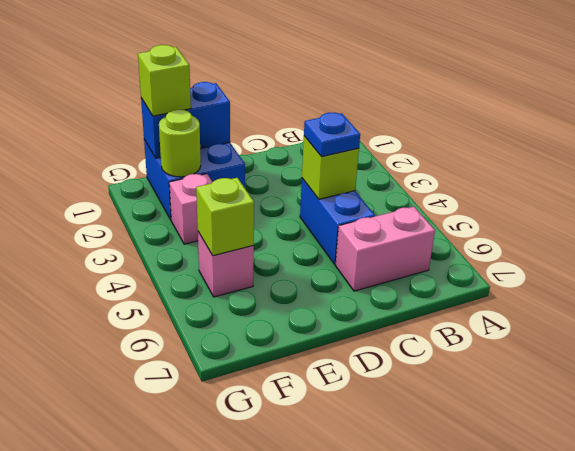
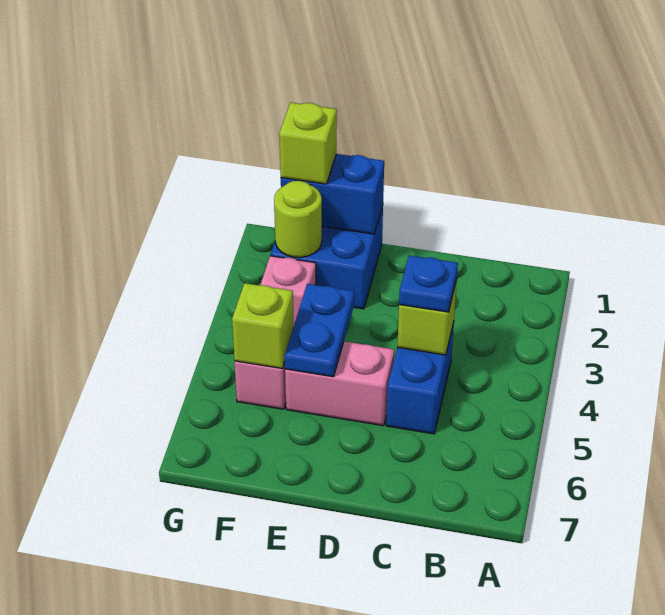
pink brick B6:C6 level 1 -> pink brick D5:E5 level 1
none -> blue plate E4:E5 level 2

